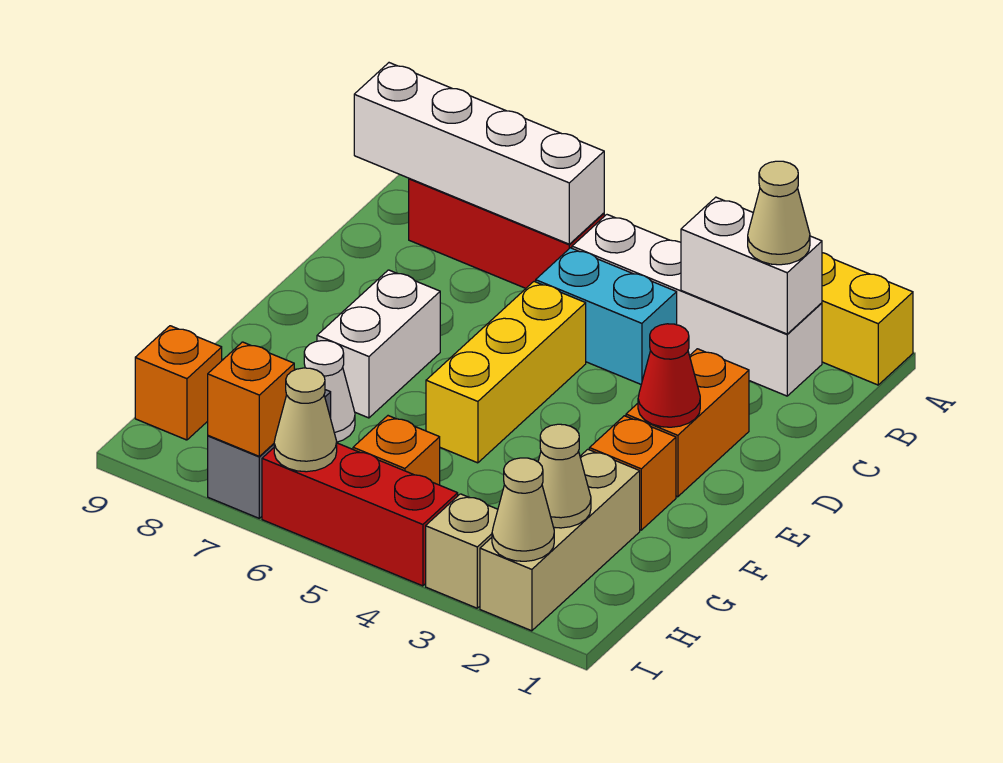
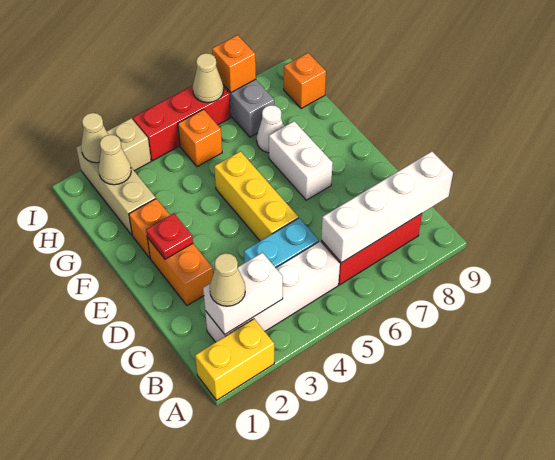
red cone E2 level 2 -> red plate E2 level 2

